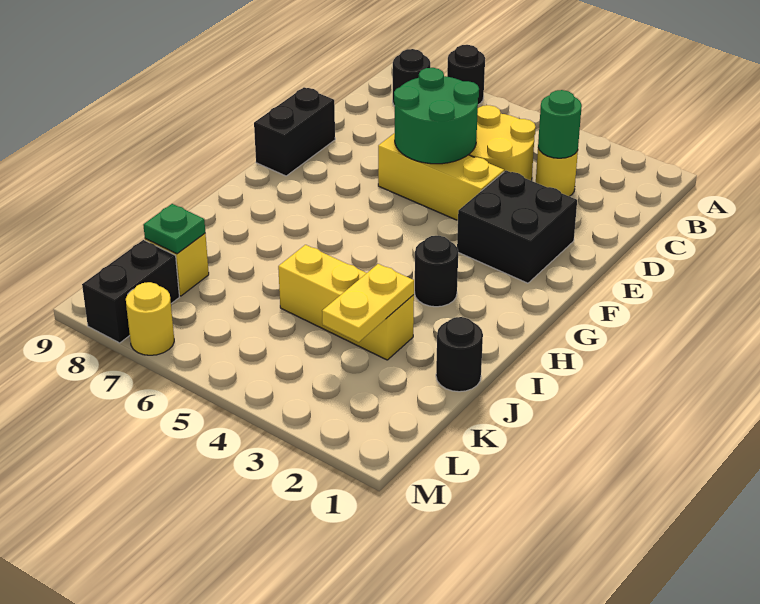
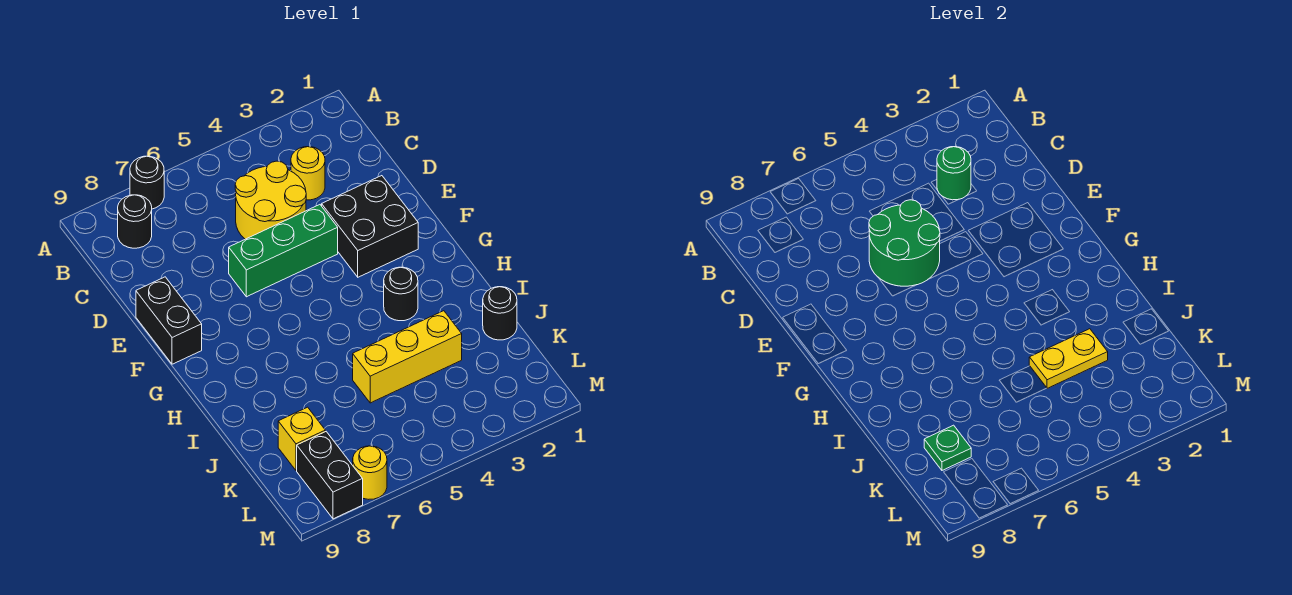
yellow brick E4:E6 level 1 -> green brick E4:E6 level 1
yellow plate J3:K3 level 2 -> yellow plate J3:J4 level 2

